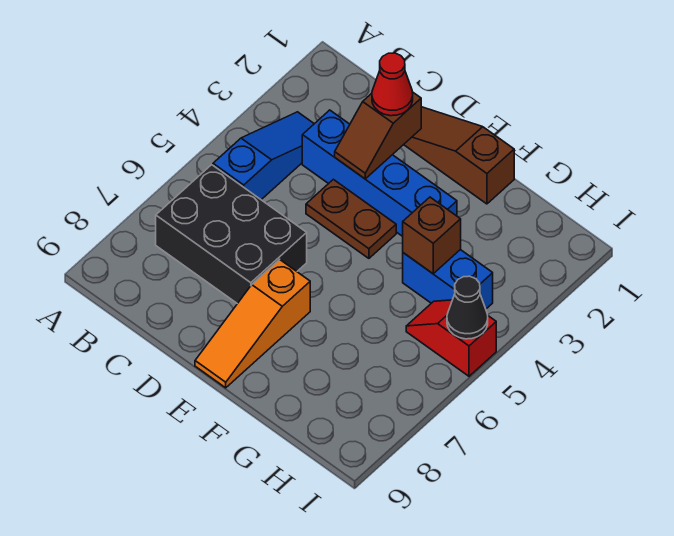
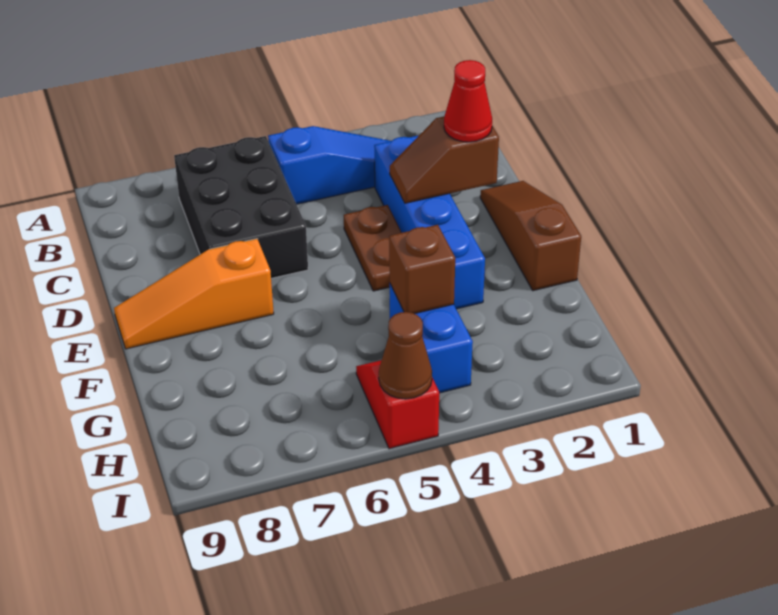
black cone I5 level 2 -> brown cone I5 level 2

